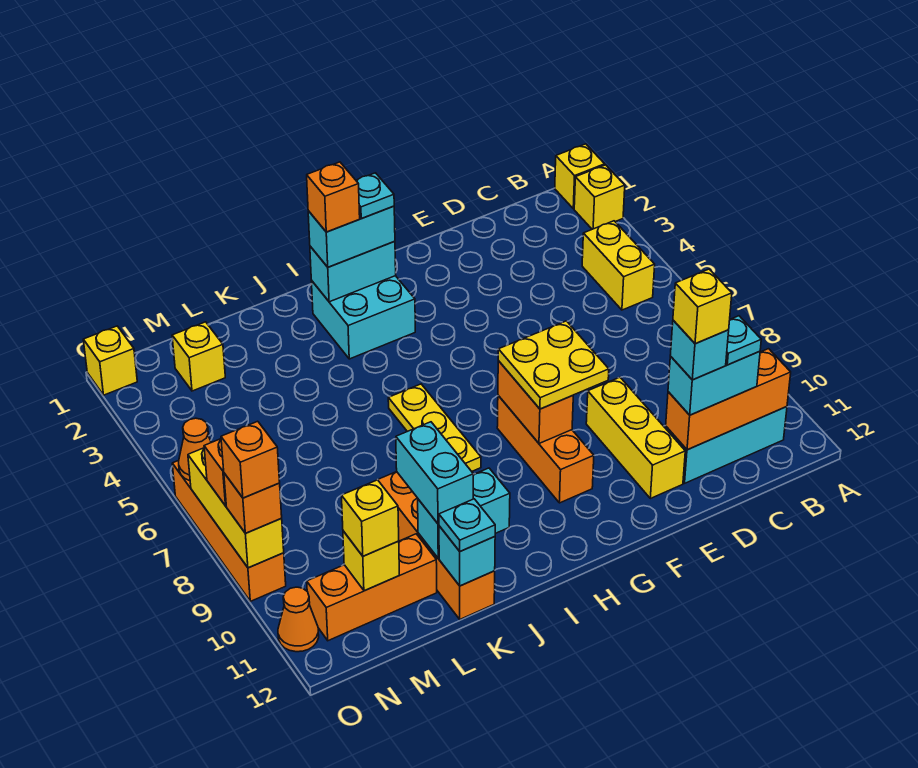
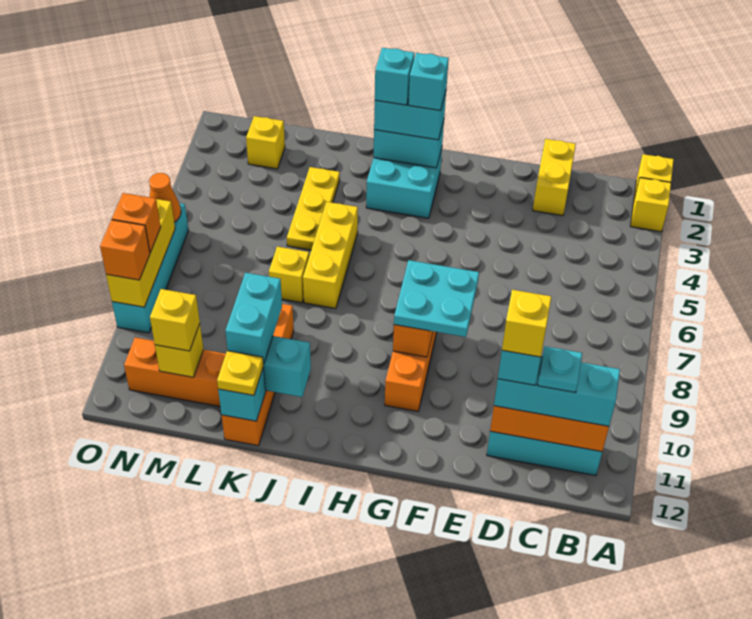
yellow brick B4:B5 level 1 -> yellow brick D1:D2 level 1
cyan brick C11:D11 level 3 -> cyan brick B11:D11 level 3
yellow brick E9:E11 level 1 -> yellow brick J5:J7 level 1
yellow plate F8:G9 level 3 -> cyan plate F8:G9 level 3
cyan plate H2 level 4 -> cyan brick H2 level 4
orange brick I2 level 4 -> cyan brick I2 level 4
yellow plate I6:I8 level 1 -> yellow plate K3:K5 level 1
cyan plate K12 level 3 -> yellow plate K12 level 3
yellow brick O1 level 1 -> yellow brick K7 level 1
orange brick O6:O9 level 1 -> cyan brick O6:O9 level 1
orange brick O9 level 4 -> none
orange cone O11 level 1 -> none

